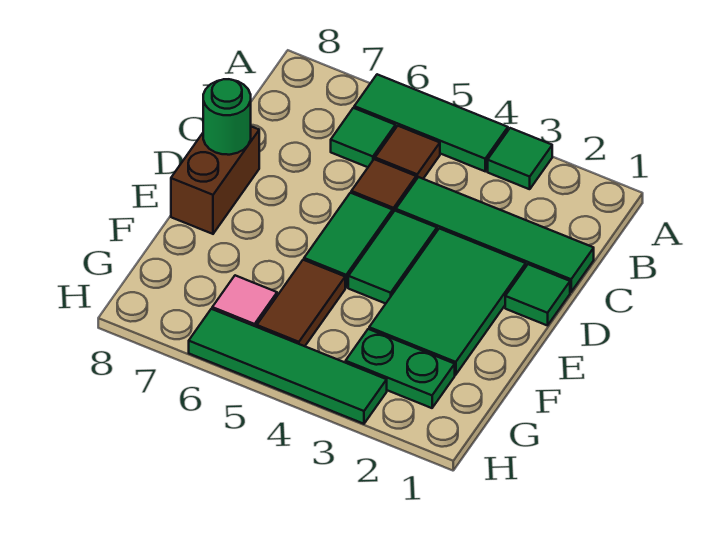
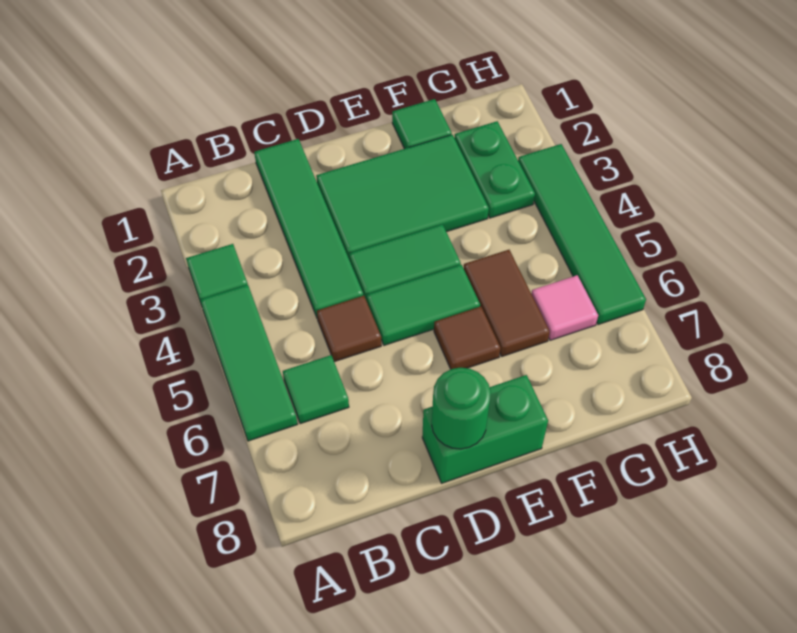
brown tile B5 level 1 -> brown tile E6 level 1
green tile D1 level 1 -> green tile F1 level 1
brown brick D8:E8 level 1 -> green brick D8:E8 level 1
brown tile F5:G5 level 1 -> brown tile F5:F6 level 1

